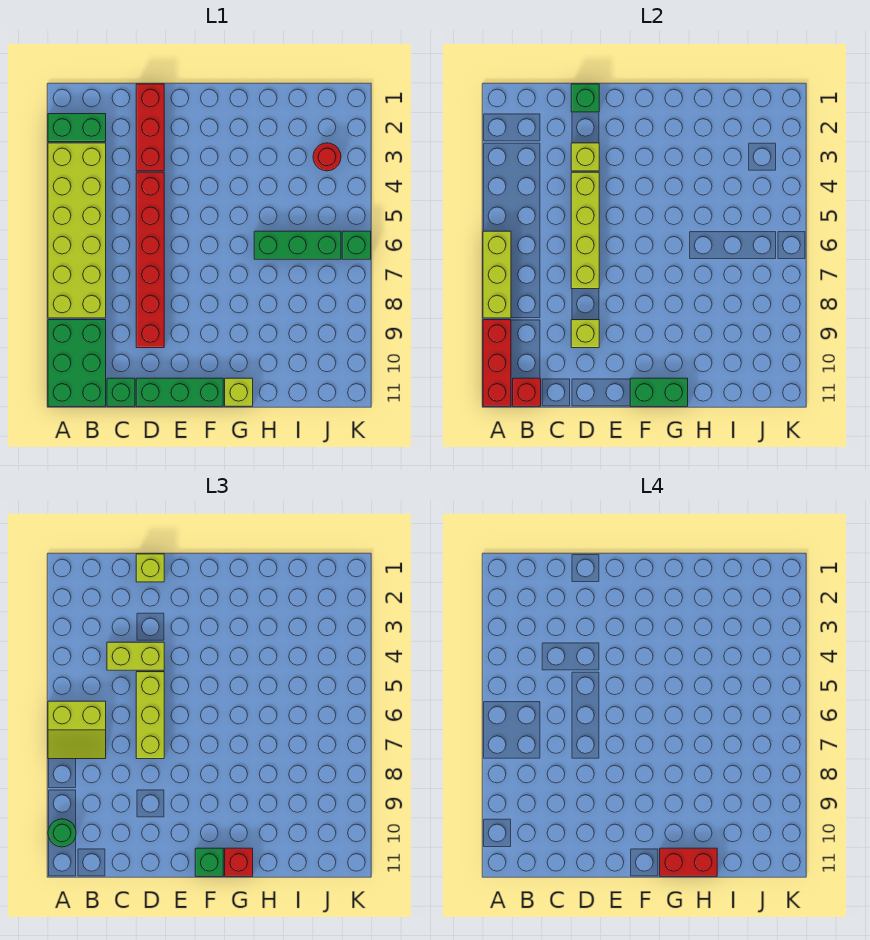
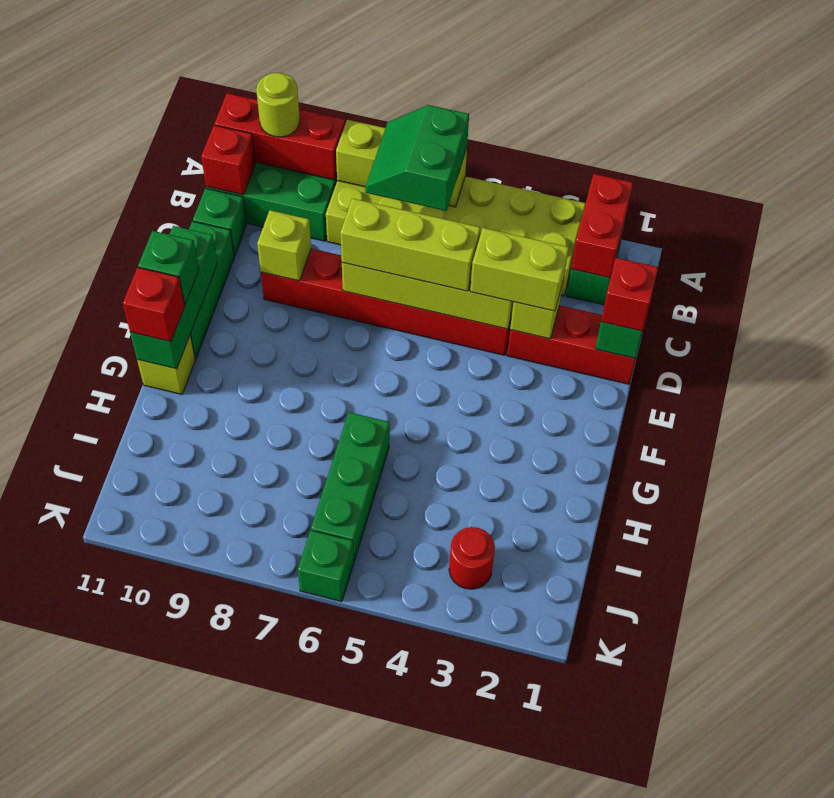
lime slope A6:B7 level 3 top 6 -> green slope A6:B7 level 3 top 6
green round brick A10 level 3 -> lime round brick A10 level 3
lime brick C4:D4 level 3 -> lime brick D3:D4 level 3
lime brick D1 level 3 -> red brick D1 level 3
green brick F11:G11 level 2 -> green brick E11:G11 level 2
red brick G11:H11 level 4 -> red brick A2:B2 level 2

